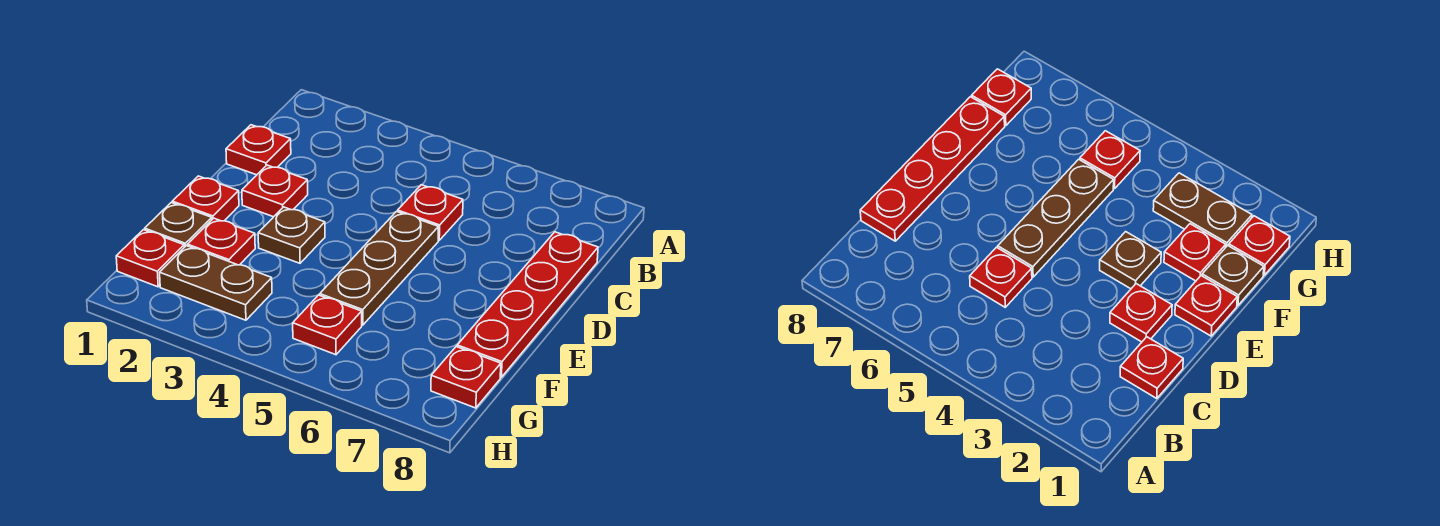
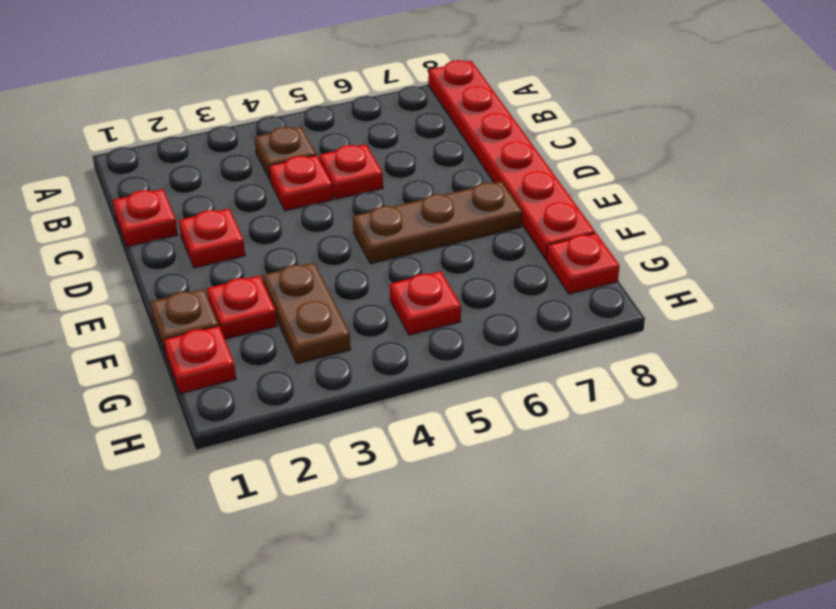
red plate C8:F8 level 1 -> red plate A8:F8 level 1
brown plate D5:F5 level 1 -> brown plate E5:E7 level 1
red plate E1 level 1 -> red plate C4 level 1
brown plate E3 level 1 -> brown plate B4 level 1
brown plate G2:G3 level 1 -> brown plate F3:G3 level 1

